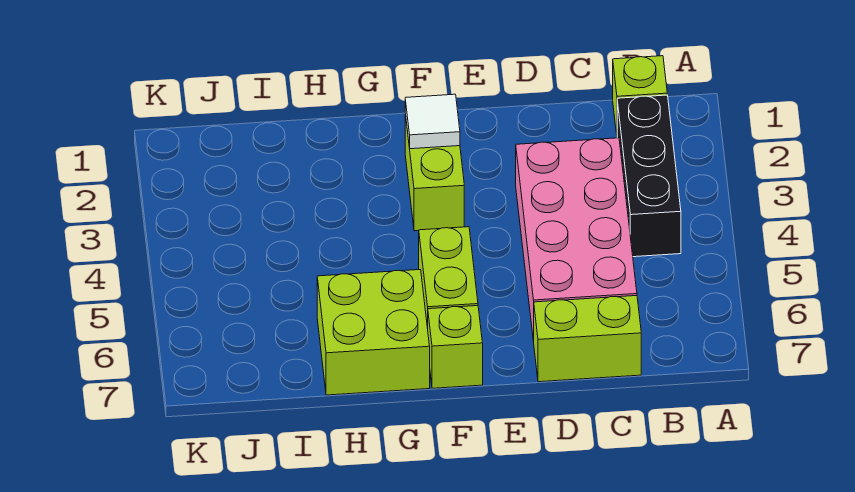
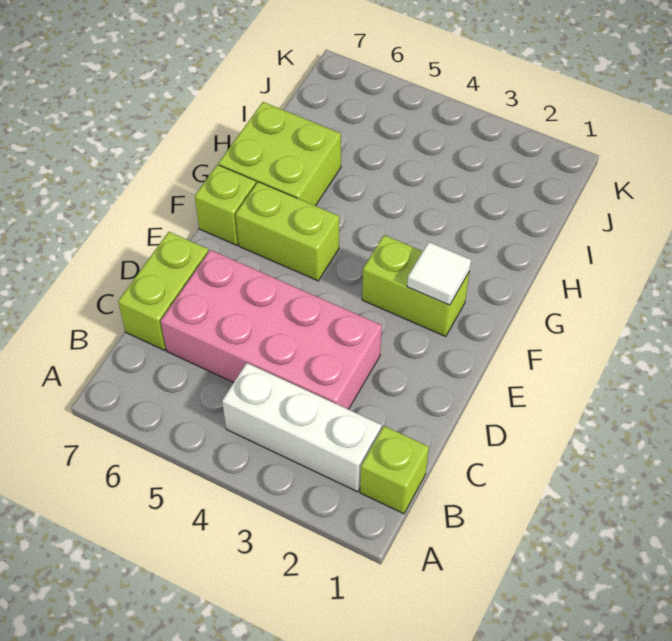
black brick B2:B4 level 1 -> white brick B2:B4 level 1

